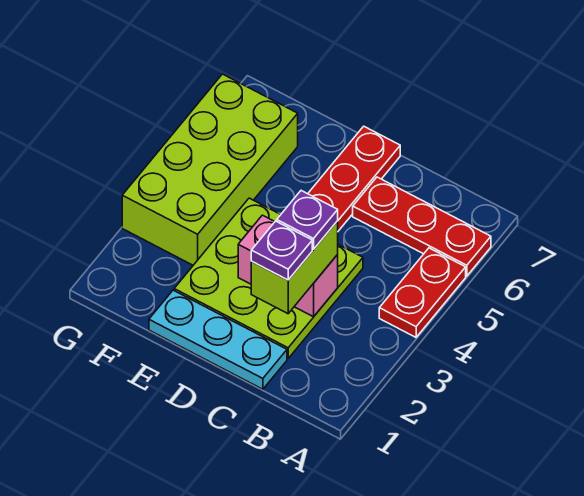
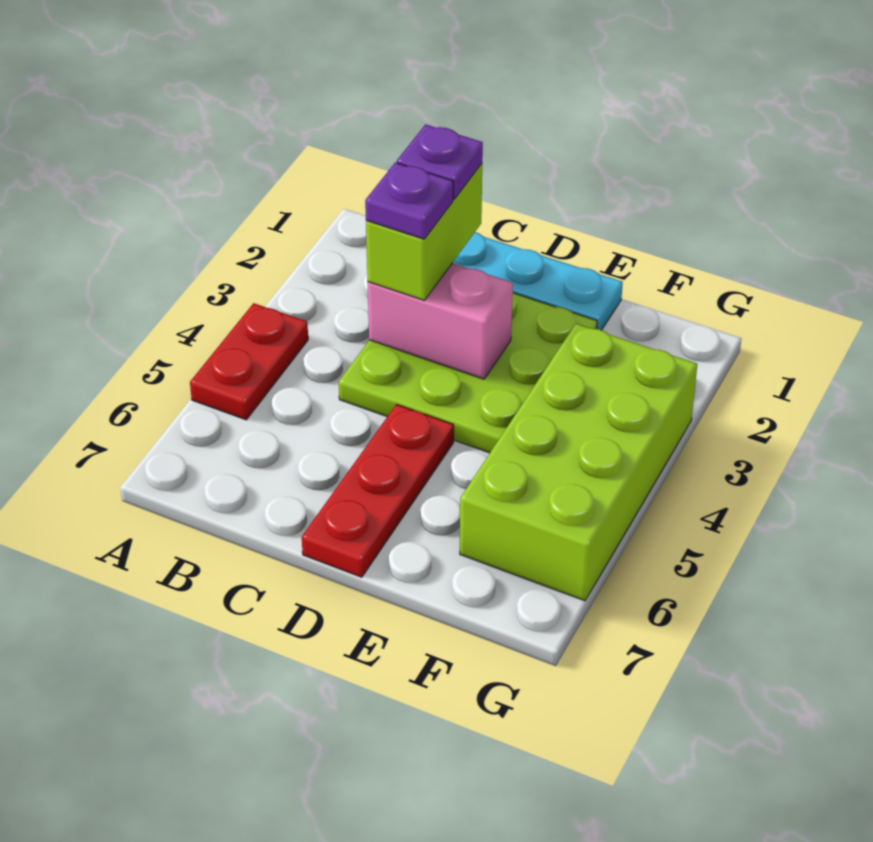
red plate A6:C6 level 1 -> none

